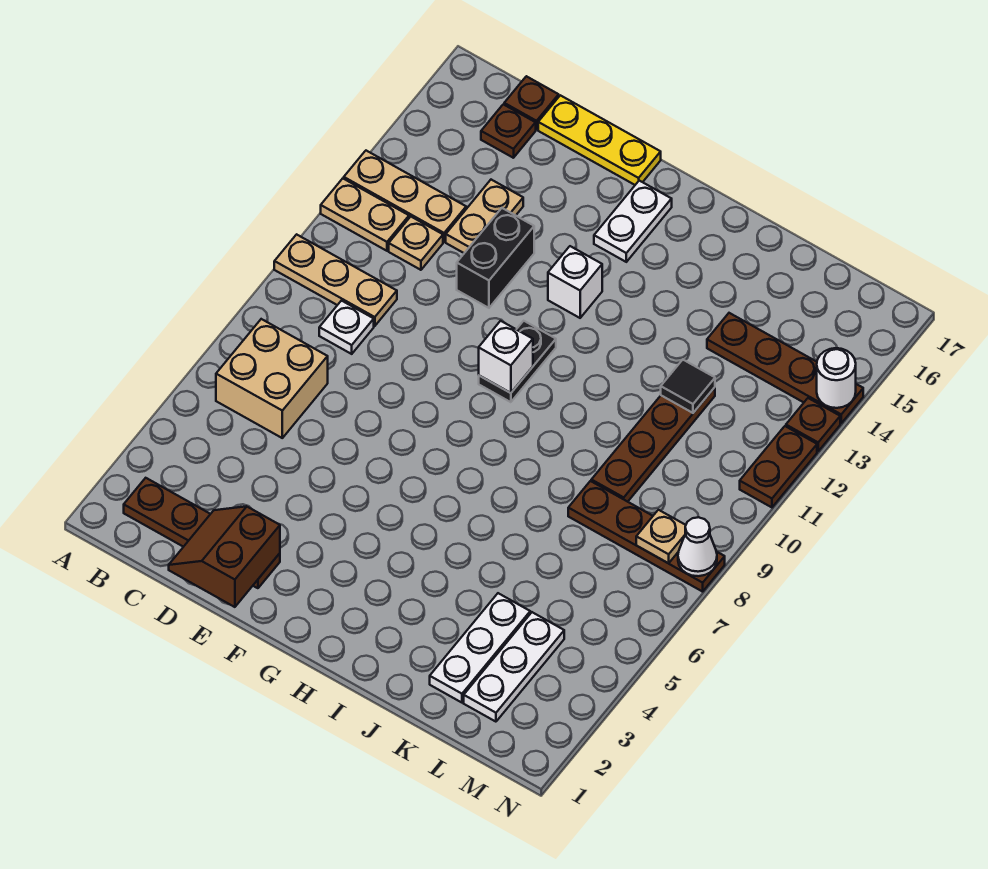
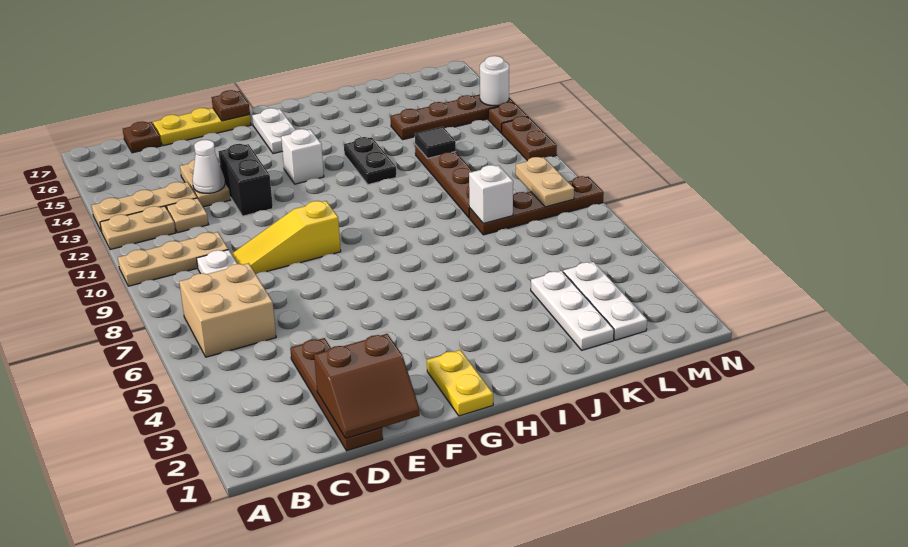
brown plate B2:E2 level 1 -> brown plate D1:D4 level 1
brown plate C16 level 1 -> brown plate F17 level 2
brown slope D1:E2 level 2 top E -> brown slope D1:E2 level 2 top 2
none -> yellow slope D9:F9 level 1 top F
none -> yellow plate G1:G2 level 1
black plate G10:G11 level 1 -> black plate I12:I13 level 1
white brick G10 level 2 -> white brick K8 level 2
tan plate M8 level 2 -> tan plate M8:M9 level 2
white cone N8 level 2 -> white cone D13 level 2

